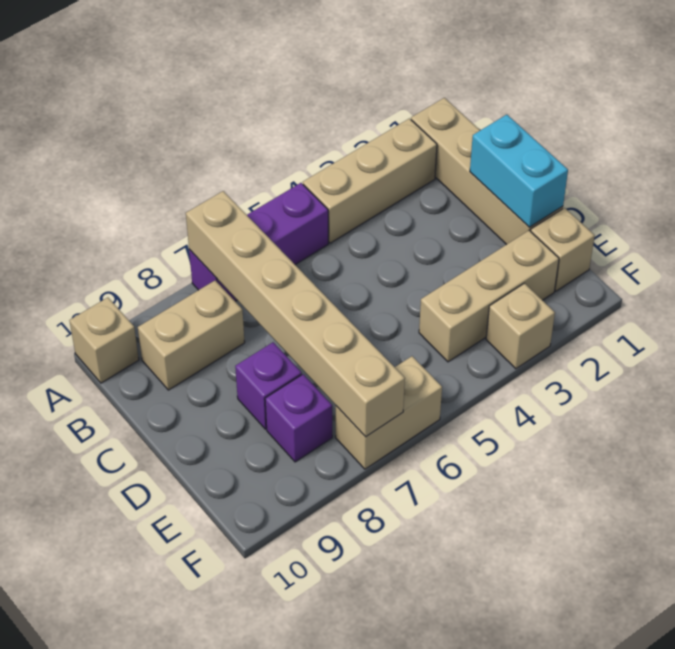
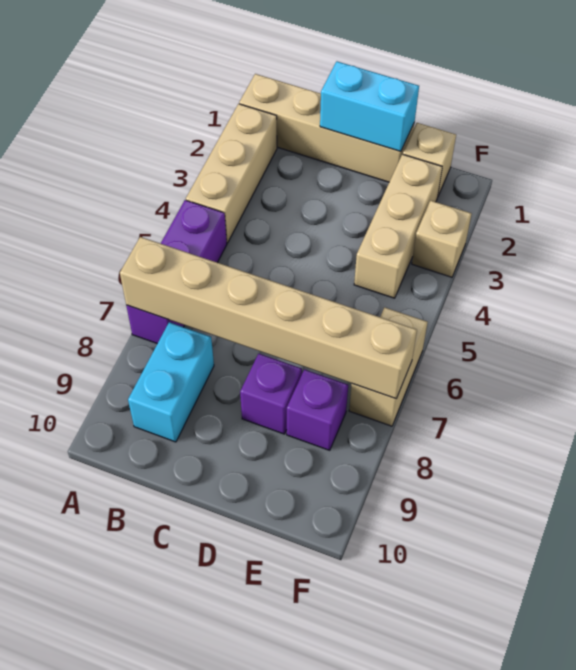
tan brick A10 level 1 -> none
tan brick B8:B9 level 1 -> cyan brick B8:B9 level 1

